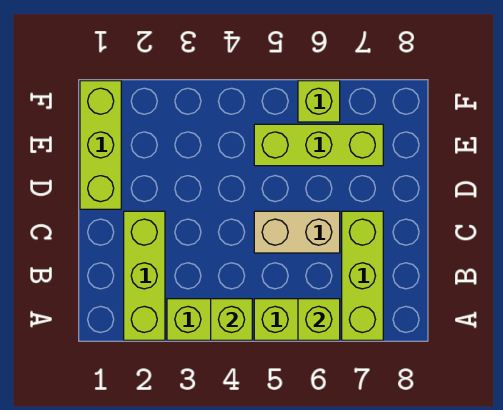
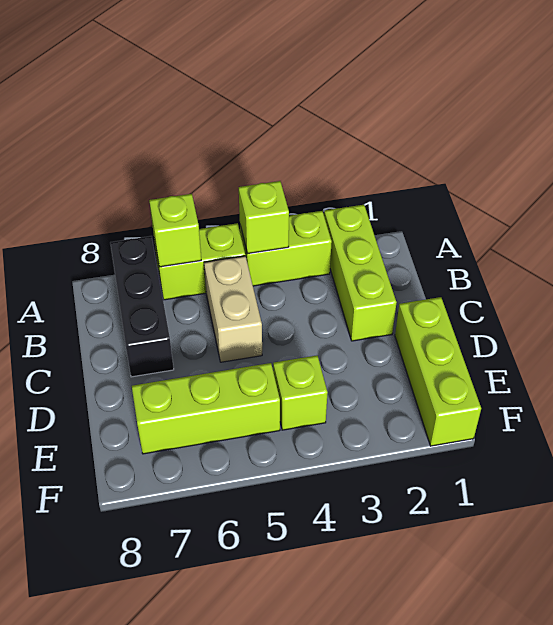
lime brick A7:C7 level 1 -> black brick A7:C7 level 1
tan brick C5:C6 level 1 -> tan brick B5:C5 level 1
lime brick F6 level 1 -> lime brick E4 level 1

